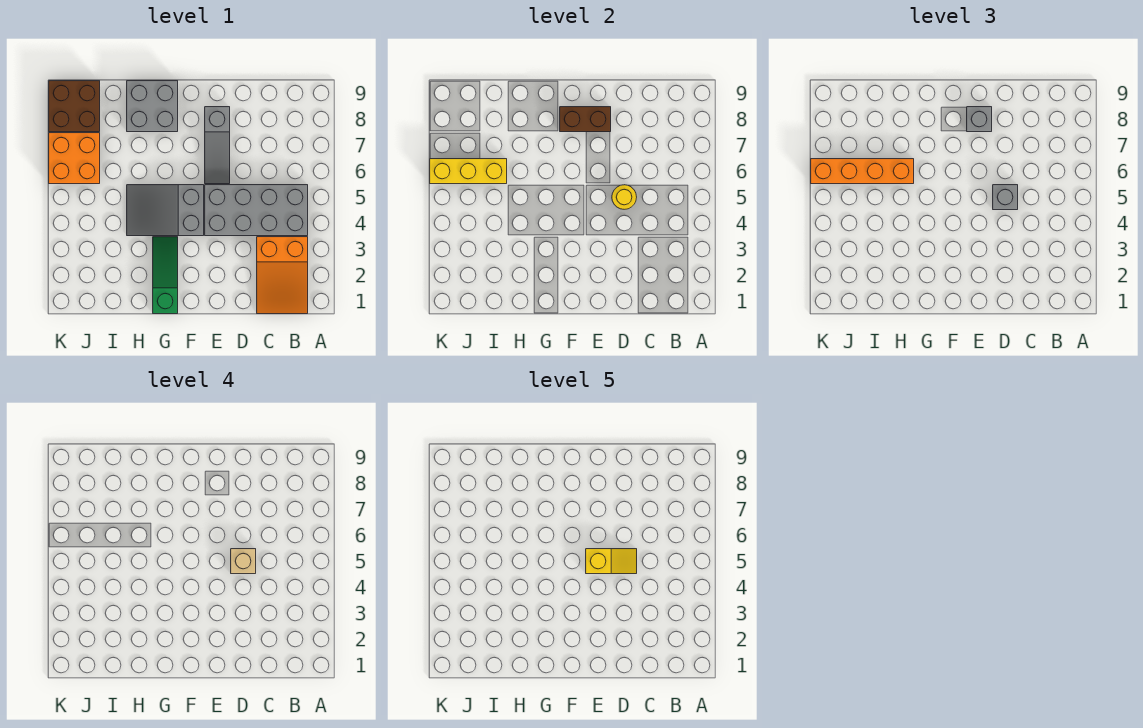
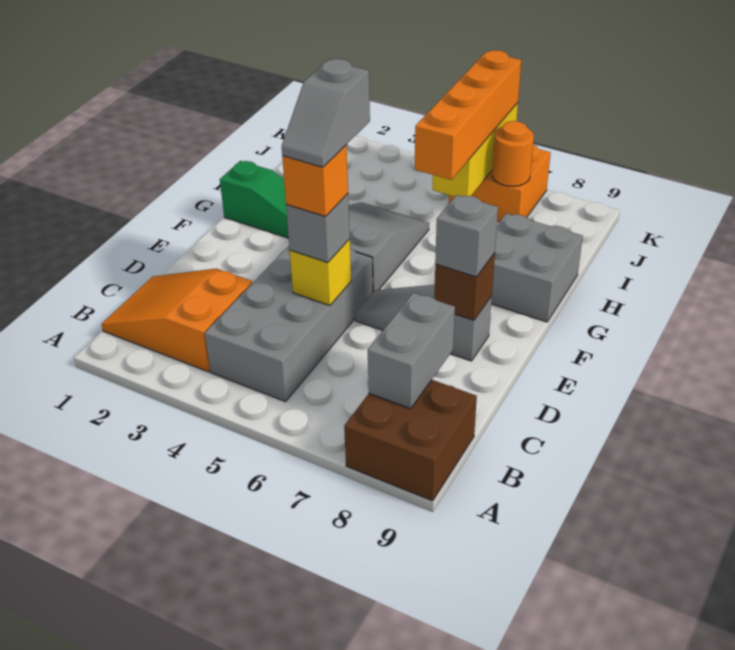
none -> grey brick B8:C8 level 2
yellow round brick D5 level 2 -> yellow brick D5 level 2
tan brick D5 level 4 -> orange brick D5 level 4
yellow slope D5:E5 level 5 top E -> grey slope D5:E5 level 5 top E
brown brick E8:F8 level 2 -> brown brick E8 level 2
none -> orange round brick J7 level 2
brown brick J8:K9 level 1 -> brown brick A8:B9 level 1

